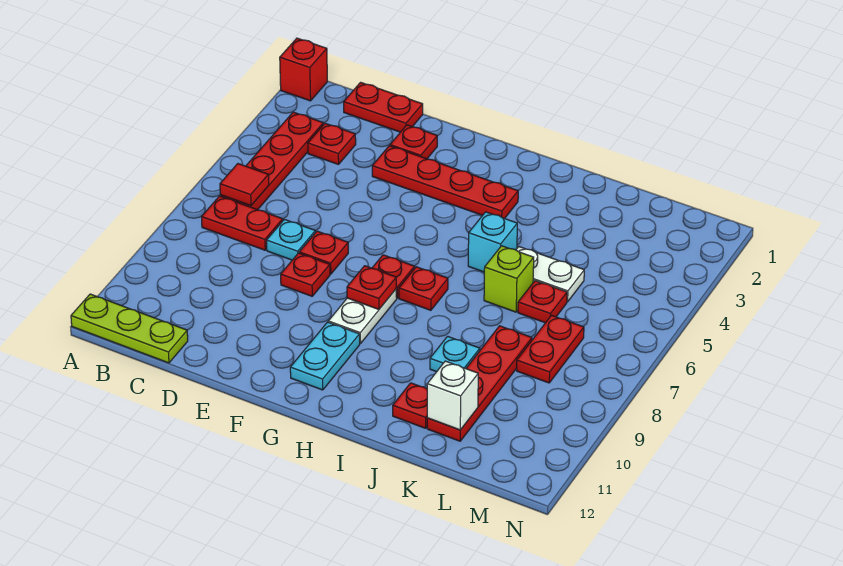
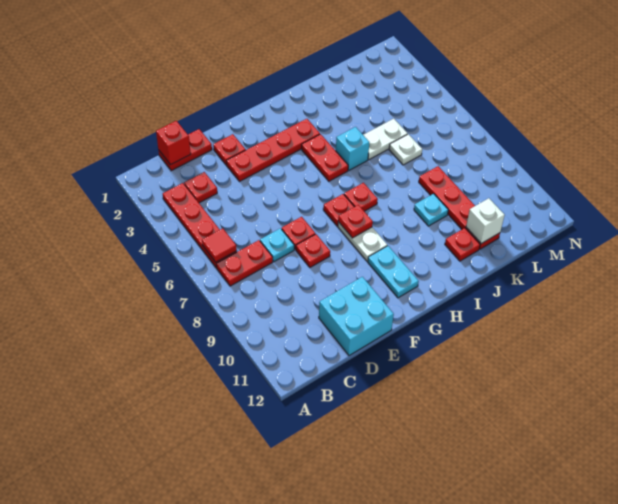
red brick A1 level 1 -> red brick C1 level 2
lime plate A12:C12 level 1 -> none
none -> cyan brick D11:E12 level 1
lime brick J6 level 1 -> none
red plate K6 level 1 -> white plate K6 level 1
red plate L7:L8 level 1 -> red plate H4:H5 level 1

